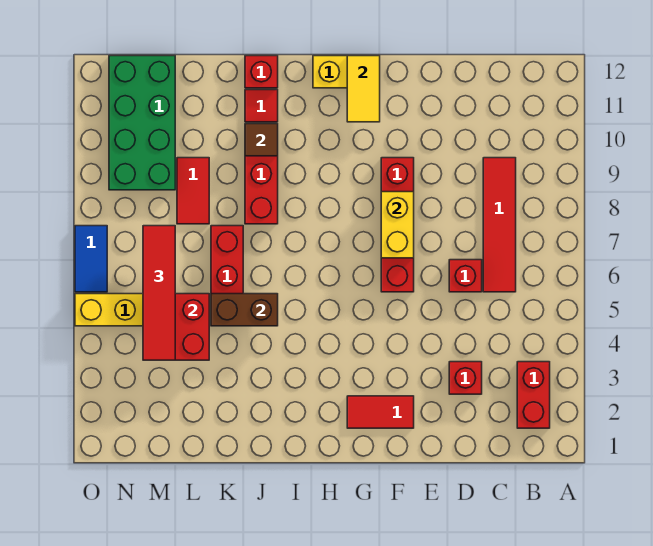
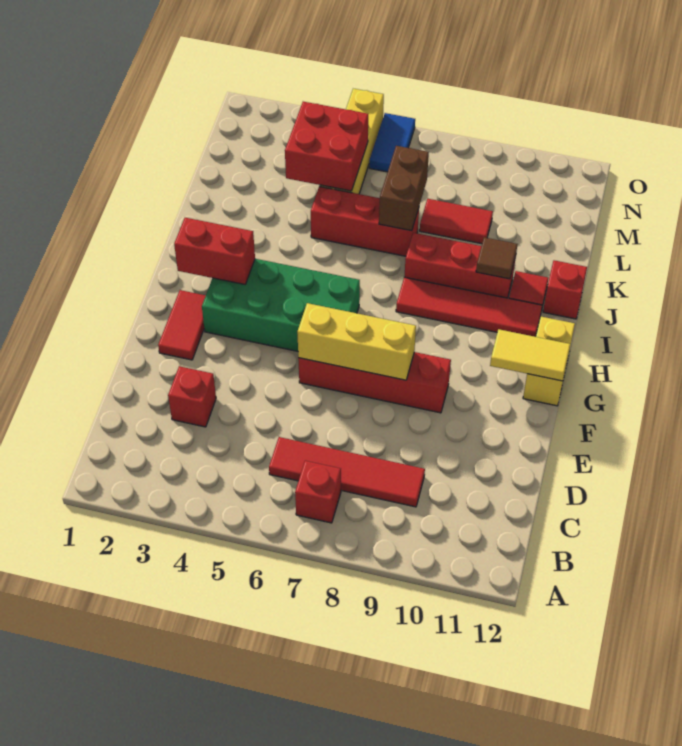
red brick B2:B3 level 1 -> red brick H2:H3 level 2
red brick D6 level 1 -> red brick B7 level 1
yellow brick F7:F8 level 2 -> yellow brick F6:F8 level 2
brown brick J5:K5 level 2 -> brown brick K7:L7 level 2
red tile M4:M7 level 3 -> red tile I8:I11 level 1
green brick M9:N12 level 1 -> green brick G3:H6 level 1
blue tile O6:O7 level 1 -> blue tile N6:O6 level 1

